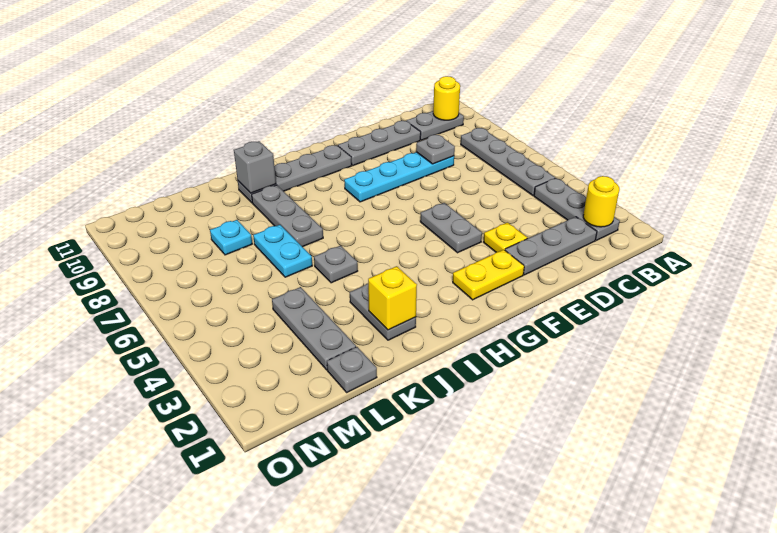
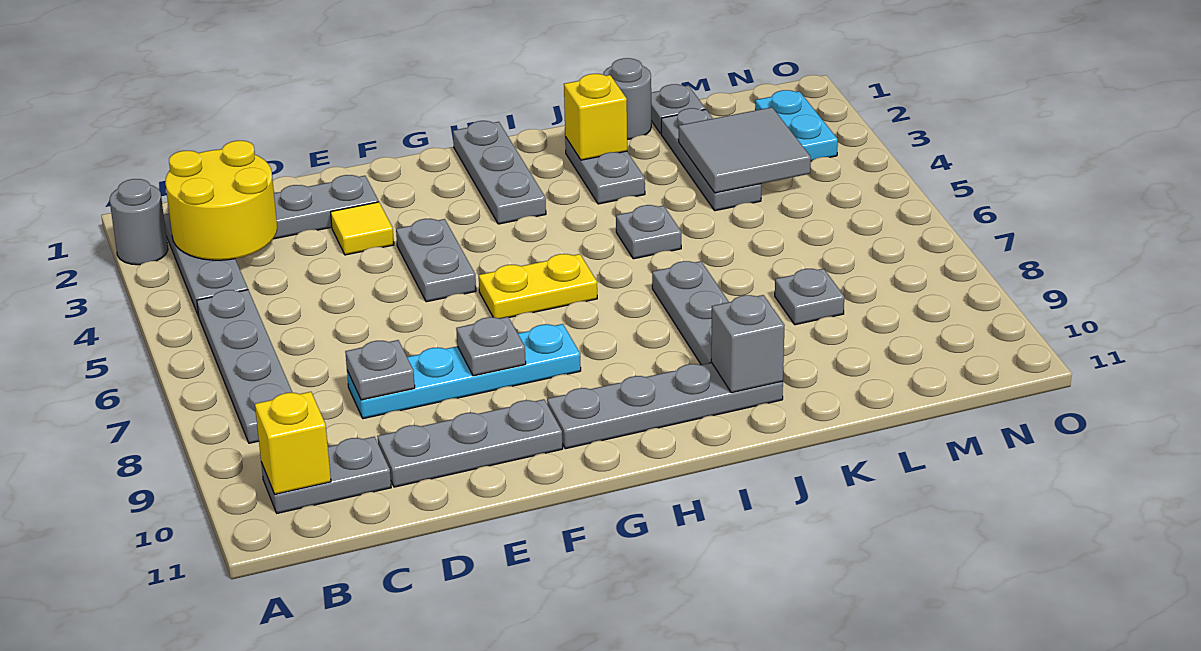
none -> grey round brick A2 level 1
yellow round brick B2 level 2 -> yellow round brick B2:C3 level 2
yellow round brick B10 level 2 -> yellow brick B10 level 2
yellow plate E3 level 1 -> yellow tile E3 level 1
yellow plate F2:G2 level 1 -> yellow plate G6:H6 level 1
none -> grey plate F8 level 2
none -> grey plate H1:H3 level 1
none -> grey round brick K1 level 1
cyan plate K6:K7 level 1 -> cyan plate N2:N3 level 1
none -> grey tile L3:M4 level 2
cyan plate L8 level 1 -> grey plate L8 level 1

